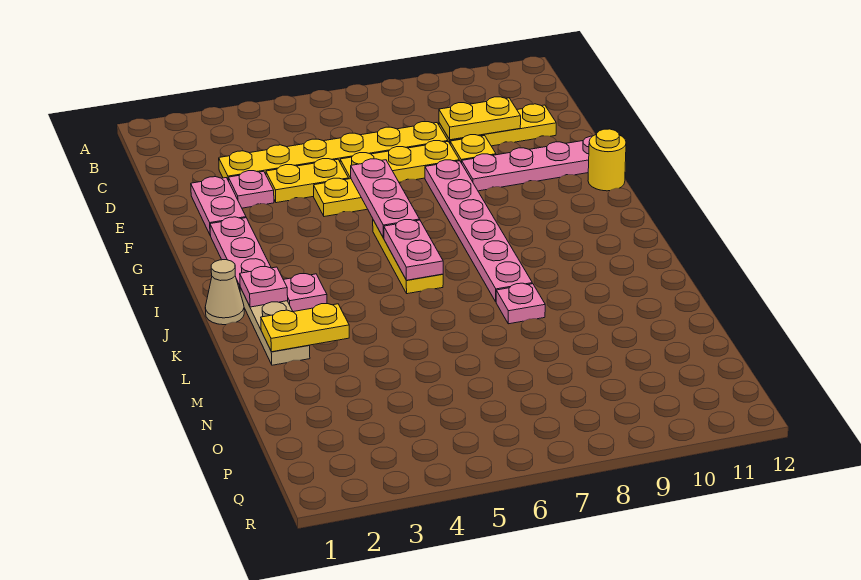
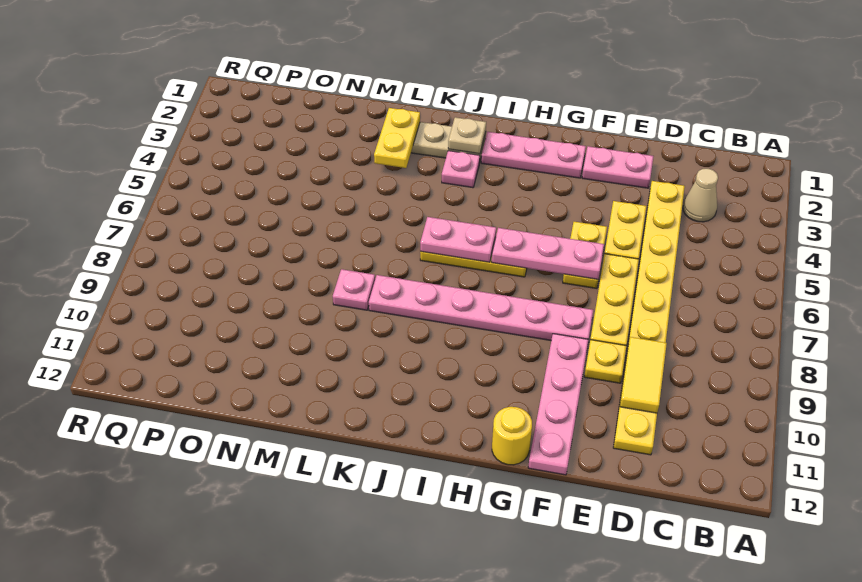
yellow plate D9:D10 level 2 -> yellow tile D9:D10 level 2
pink plate E3 level 1 -> none
tan cone J1 level 1 -> tan cone C3 level 1
pink plate J2 level 2 -> tan plate J2 level 2

